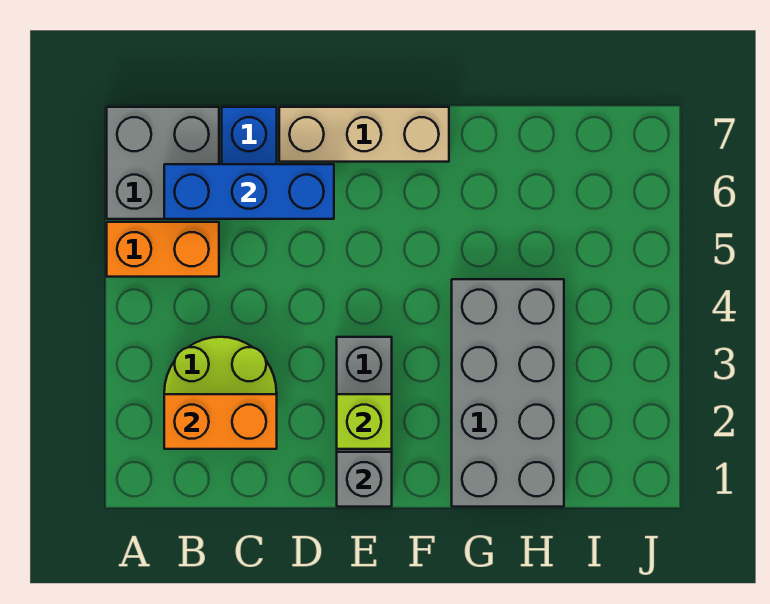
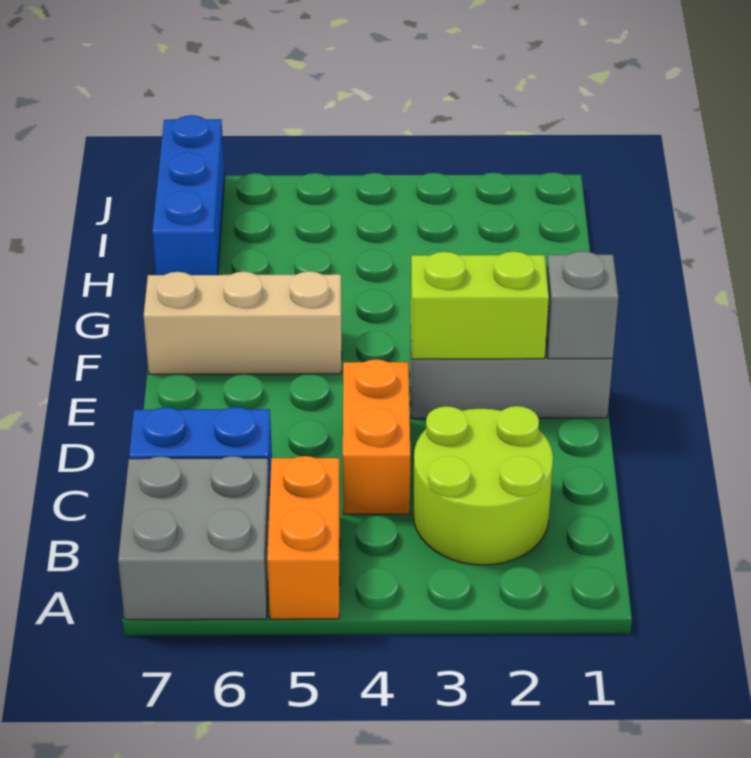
orange brick B2:C2 level 2 -> orange brick C4:D4 level 1
blue brick B6:D6 level 2 -> blue brick H7:J7 level 1
tan brick D7:F7 level 1 -> tan brick F5:F7 level 1
lime brick E2 level 2 -> lime brick E2:E3 level 2
grey brick G1:H4 level 1 -> none

